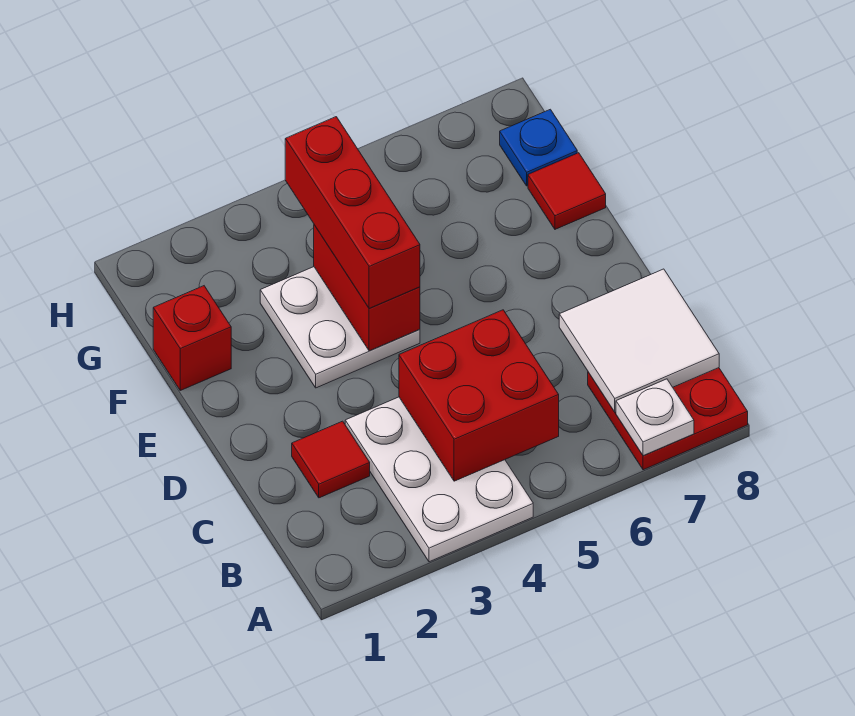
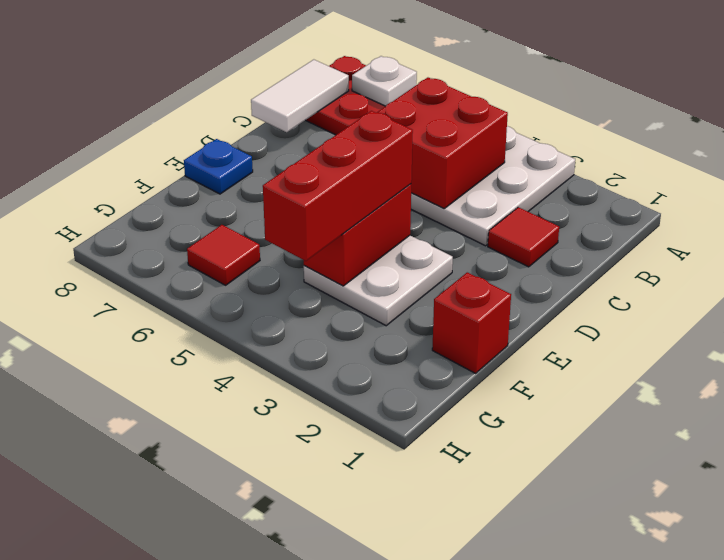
white tile B7:C8 level 2 -> white tile B8:C8 level 2
red tile F8 level 1 -> red tile G6 level 1
blue plate G8 level 1 -> blue plate E8 level 1

